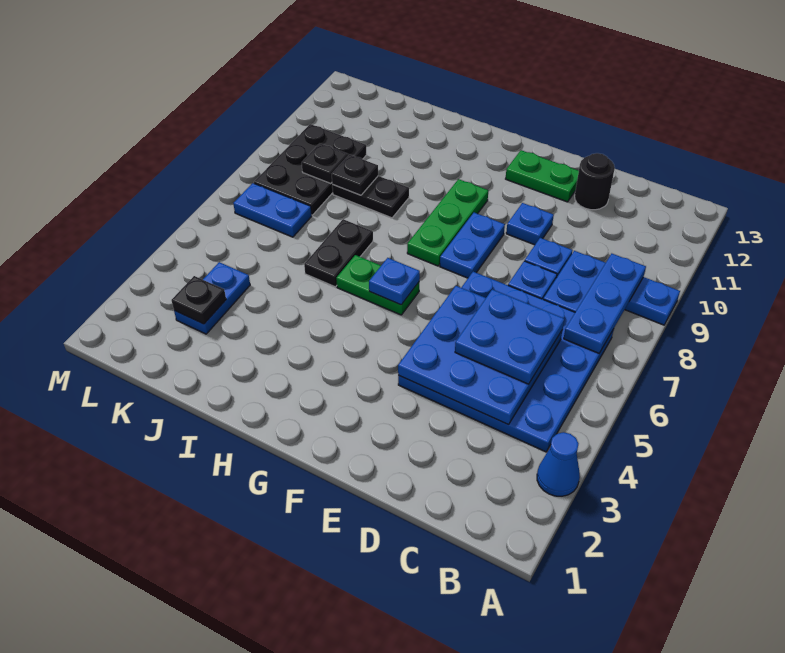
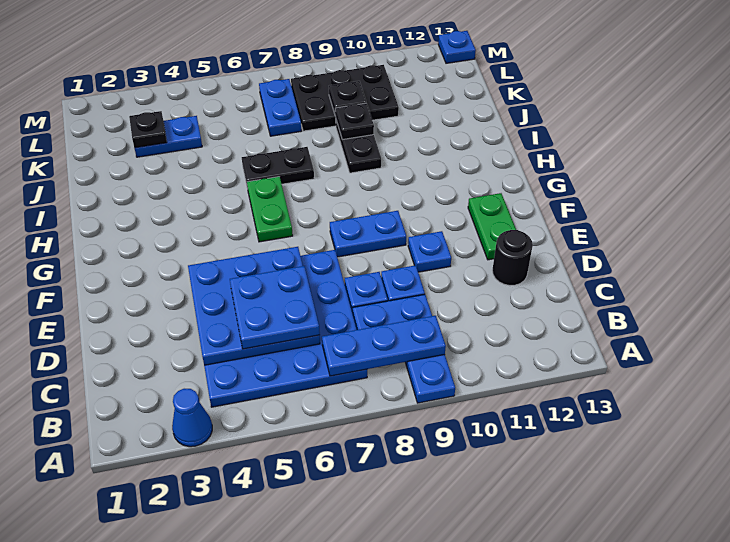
blue plate G6 level 2 -> blue plate M13 level 1
green plate G8:G10 level 1 -> none

